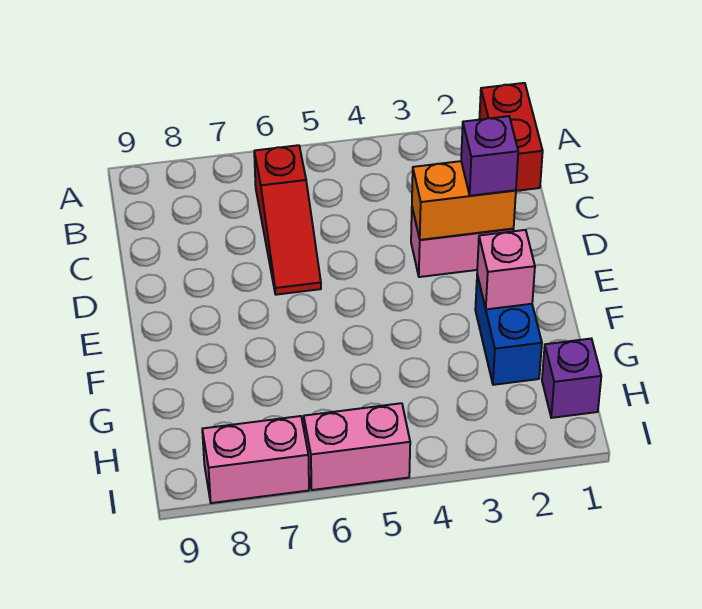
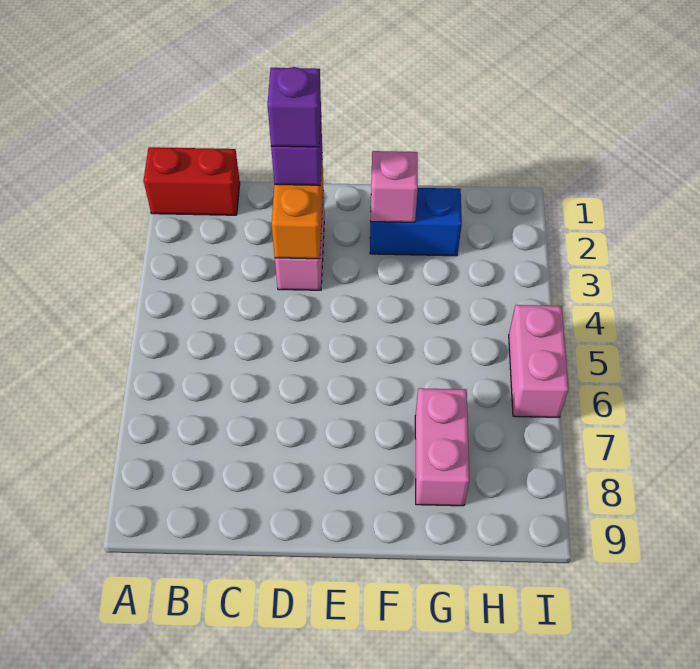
red slope B6:D6 level 1 top B -> none
purple brick H1 level 1 -> purple brick D2 level 4
pink brick I7:I8 level 1 -> pink brick G7:G8 level 1

